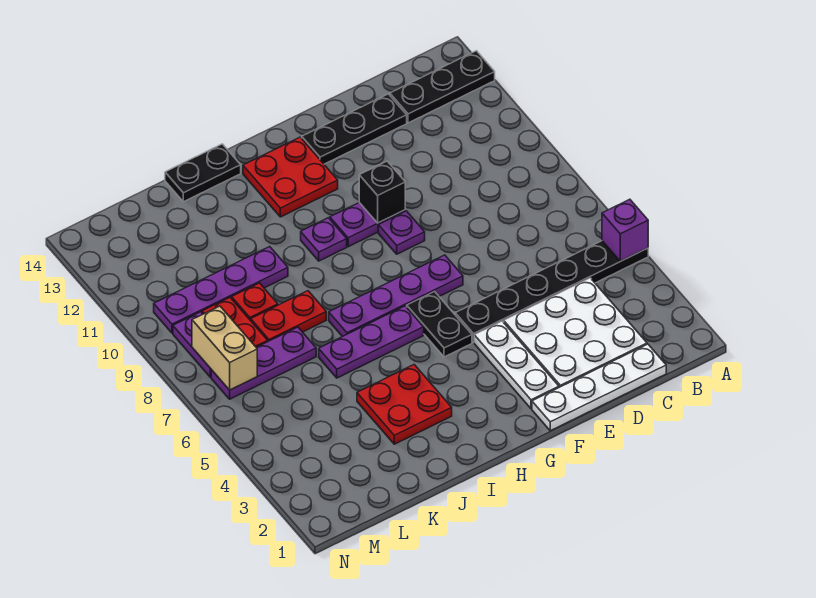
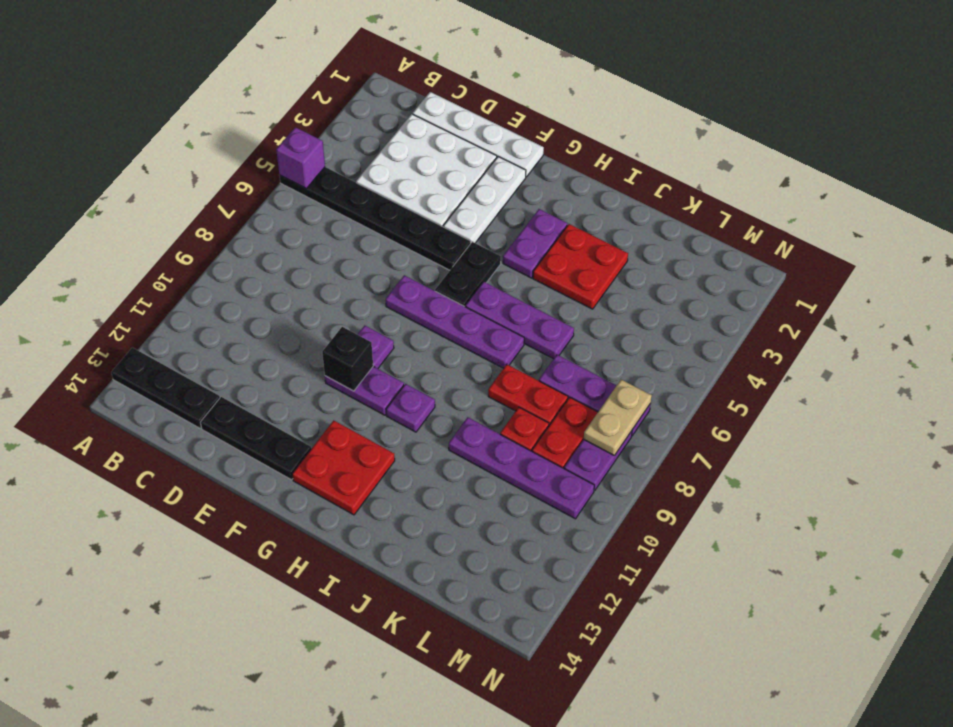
none -> purple plate H3:H4 level 1
black plate I14:J14 level 1 -> none
tan brick M7:M8 level 2 -> tan plate M7:M8 level 2

